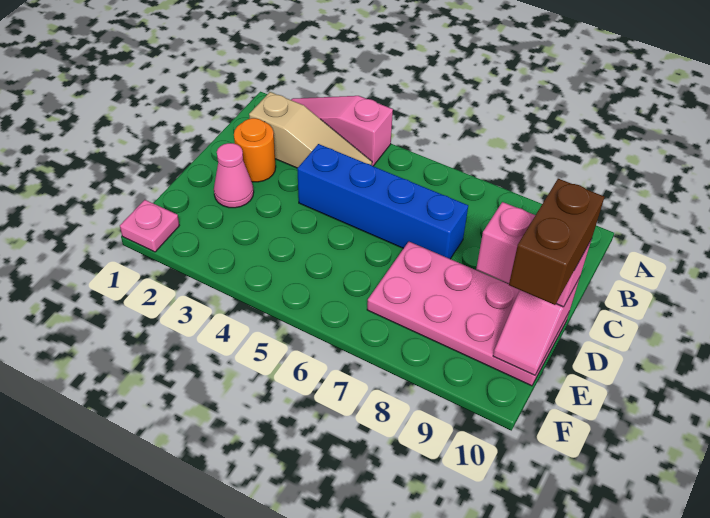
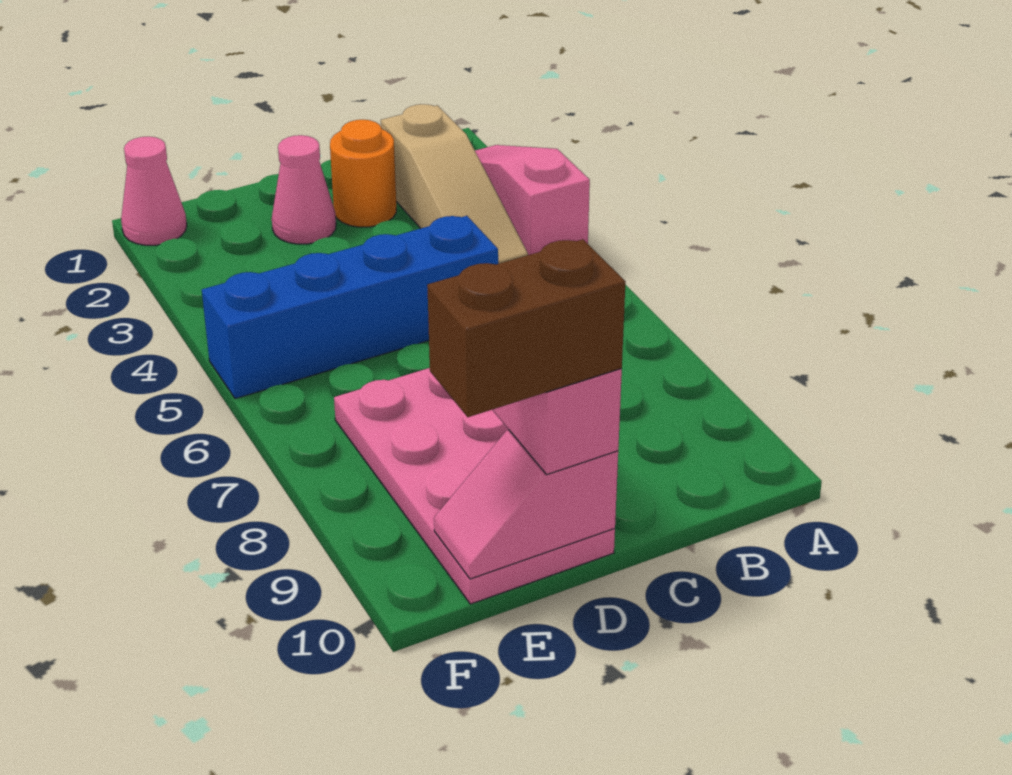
blue brick C4:C7 level 1 -> blue brick C5:F5 level 1
pink plate F1 level 1 -> pink cone F1 level 1

